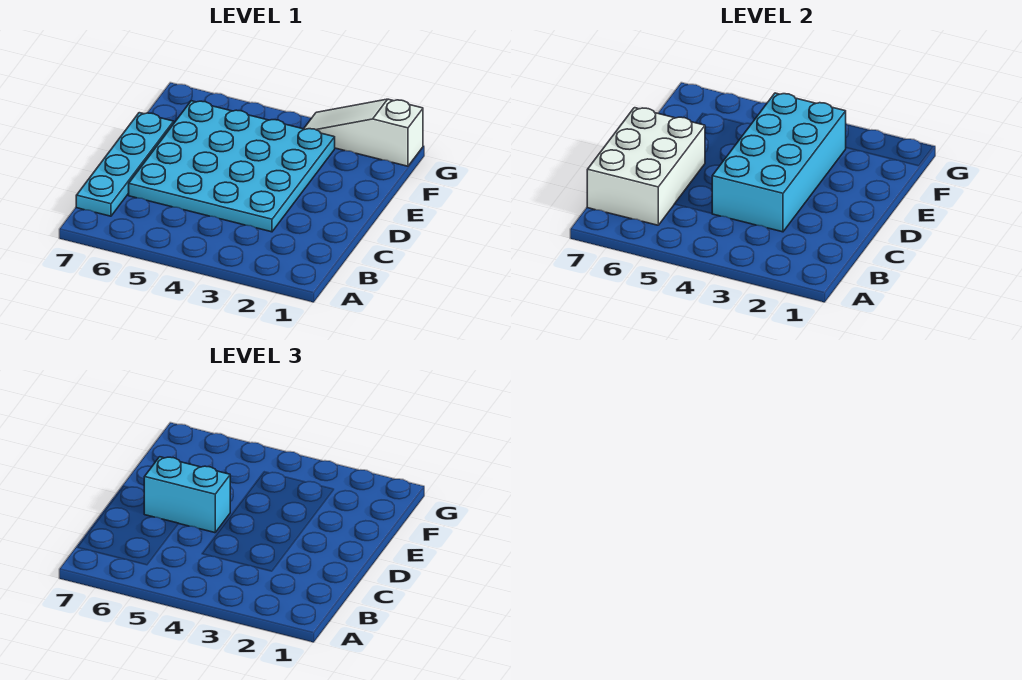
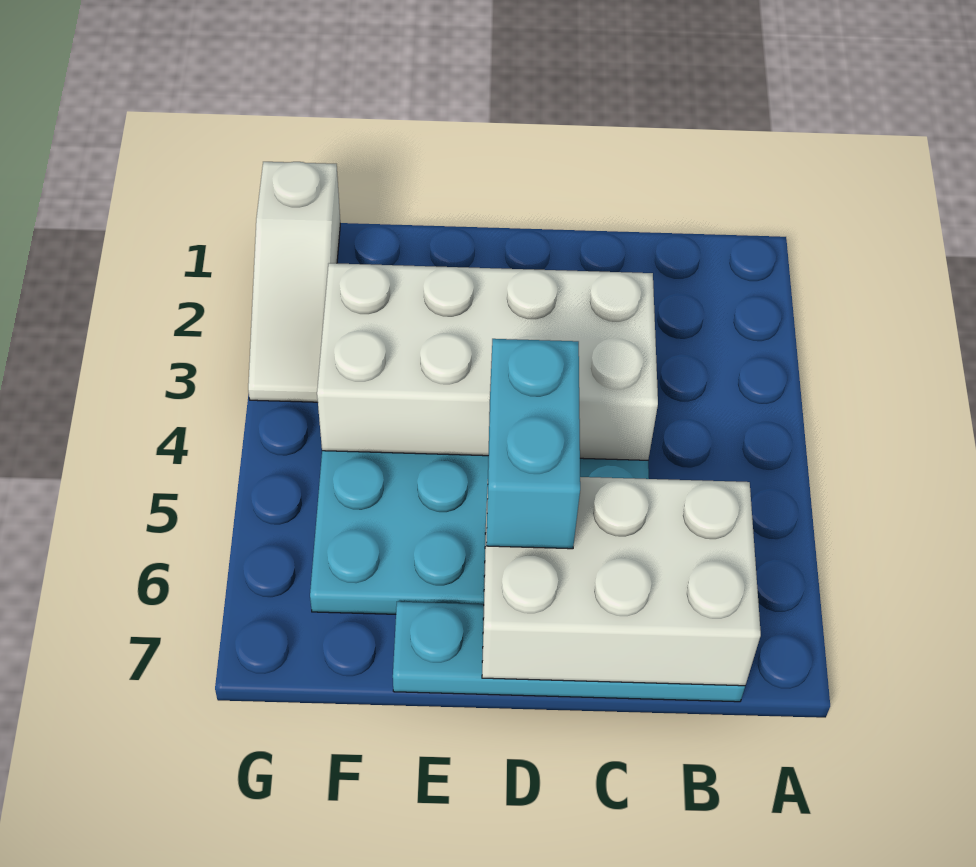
cyan brick C3:F4 level 2 -> white brick C3:F4 level 2

